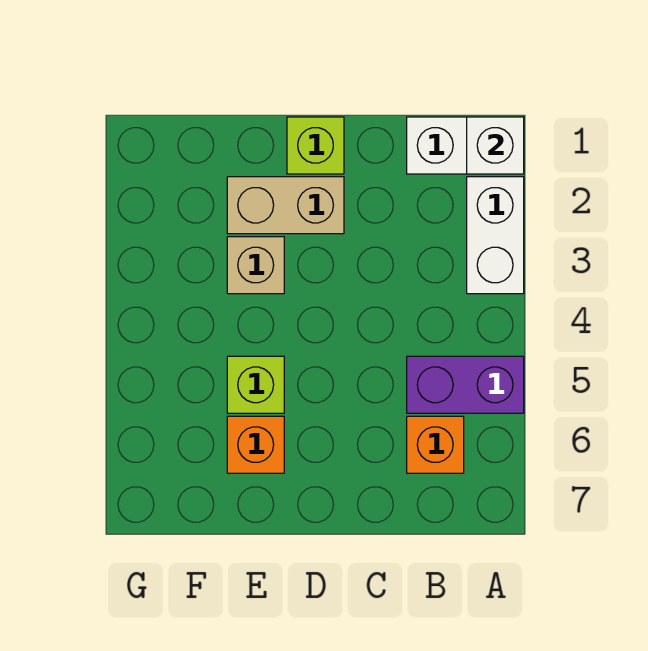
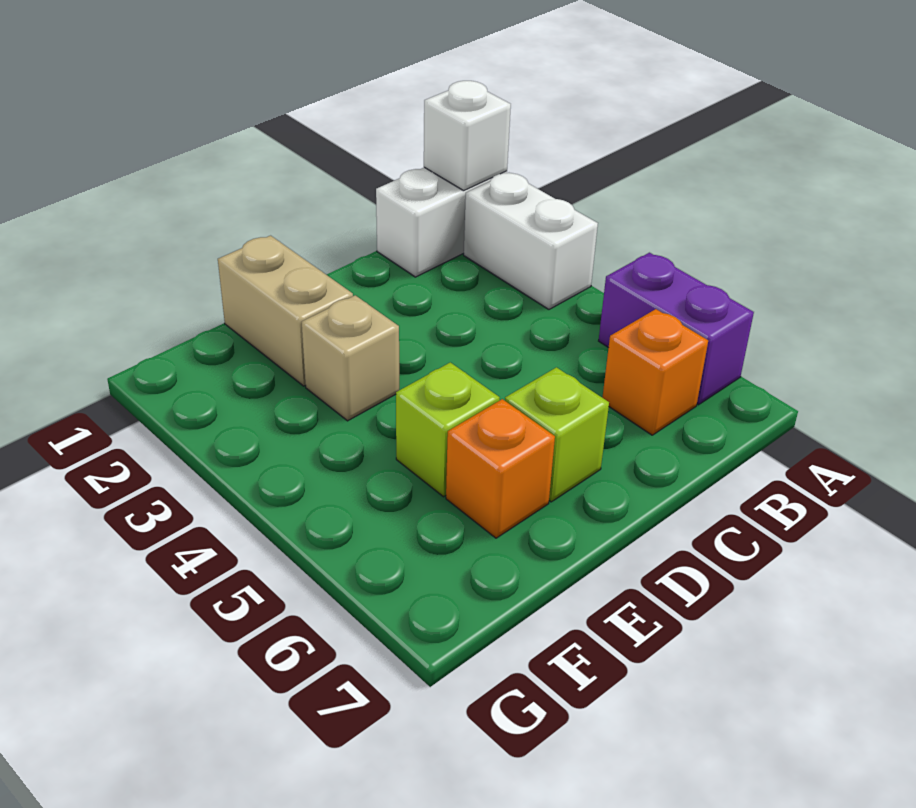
purple brick A5:B5 level 1 -> purple brick A5:A6 level 1
lime brick D1 level 1 -> lime brick D6 level 1
tan brick D2:E2 level 1 -> tan brick E1:E2 level 1

